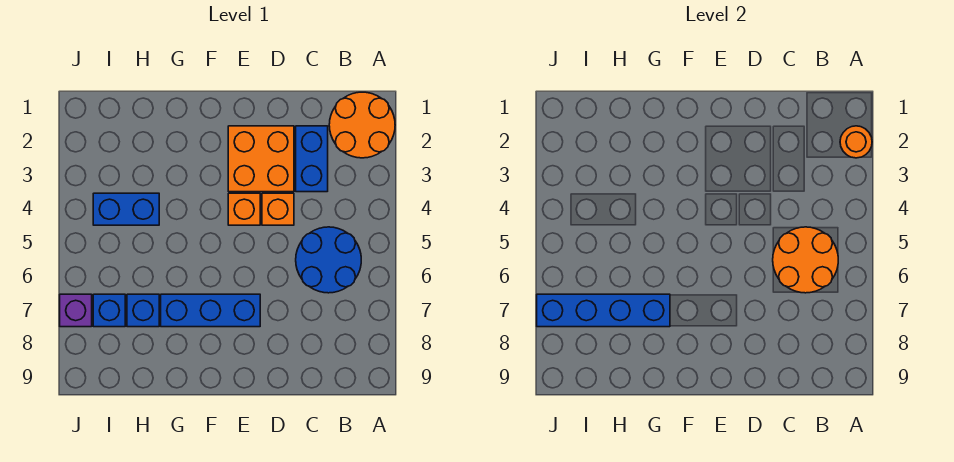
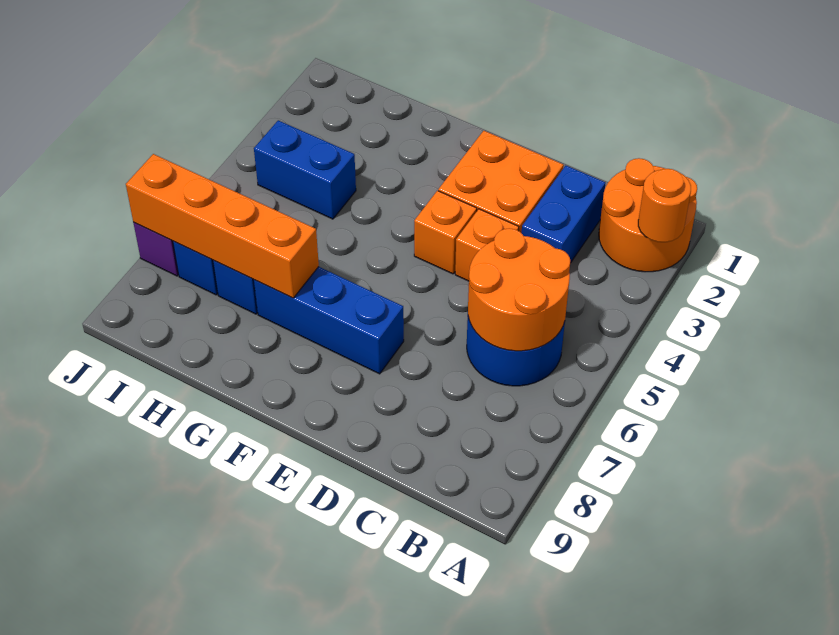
blue brick G7:J7 level 2 -> orange brick G7:J7 level 2

